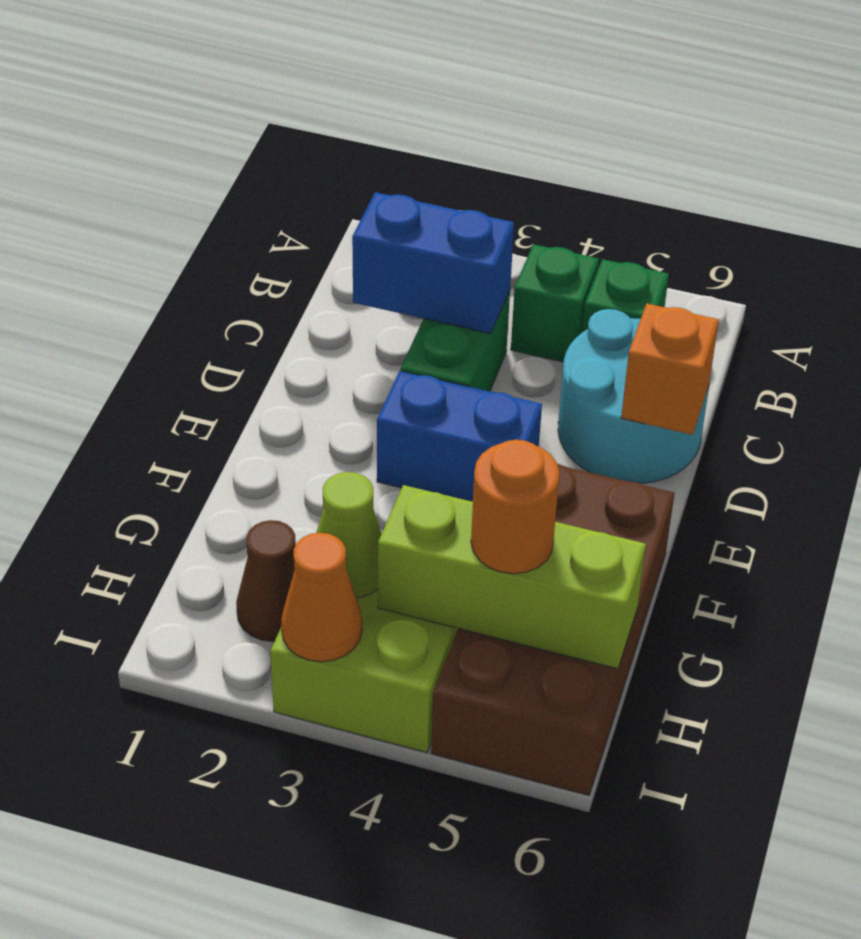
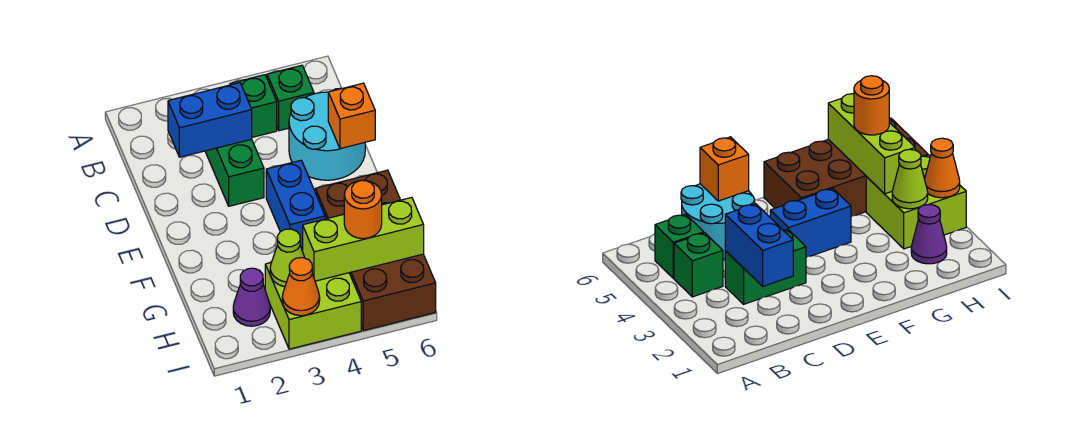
blue brick E3:E4 level 1 -> blue brick E4:F4 level 1
brown cone H2 level 1 -> purple cone H2 level 1

